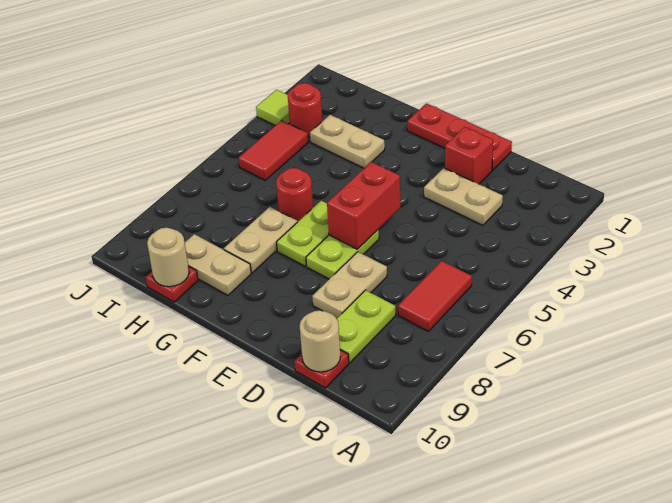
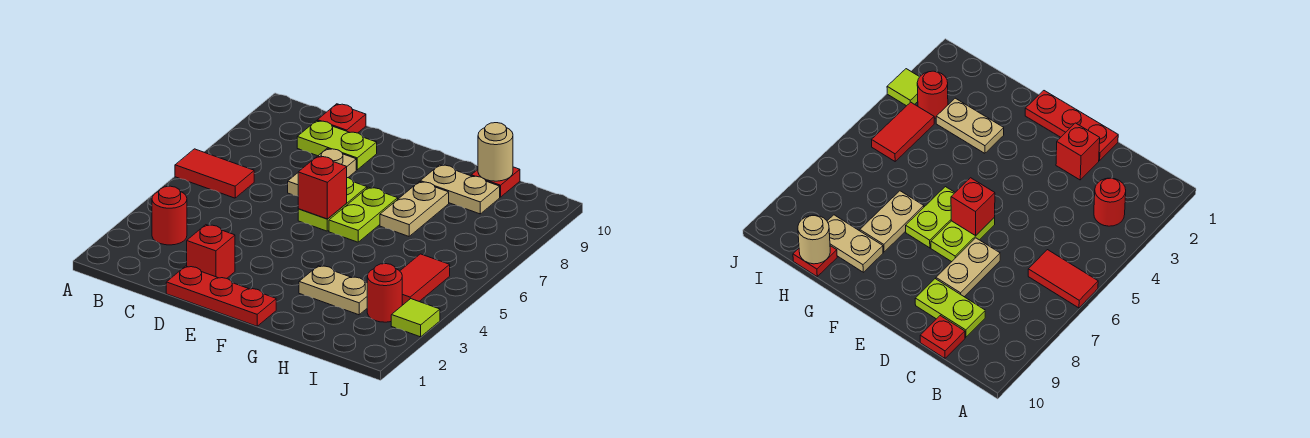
red tile B6:B7 level 1 -> red tile A6:B6 level 1
tan plate C3:D3 level 1 -> none
lime plate C8:C9 level 1 -> lime plate C9:D9 level 1
tan round brick C10 level 2 -> none
red brick E5:E6 level 2 -> red brick E6 level 2
red round brick G6 level 1 -> red round brick B3 level 1

